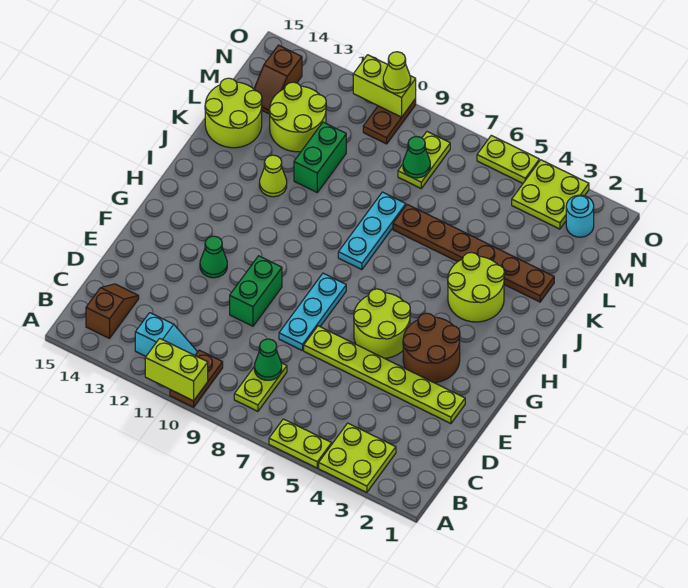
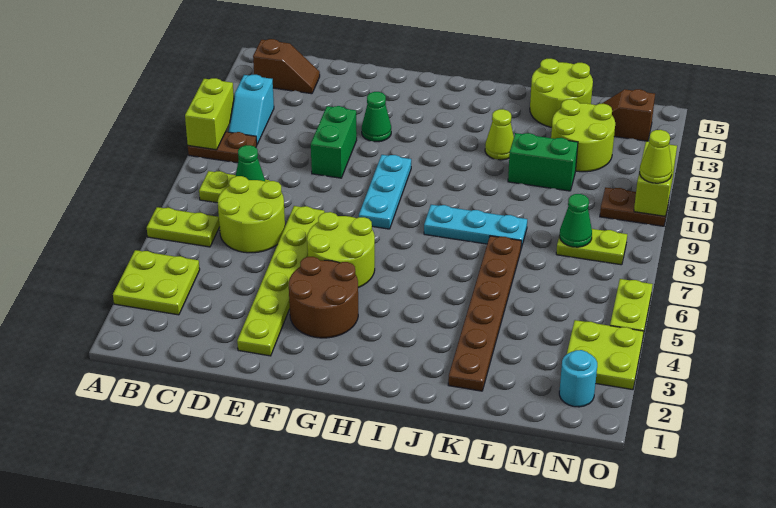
lime plate A5:A6 level 1 -> lime plate A6:B6 level 1
cyan plate E8:G8 level 1 -> cyan plate G8:G10 level 1
green brick E10:F10 level 1 -> green brick E10:E11 level 1
lime round brick I3:J4 level 1 -> lime round brick C6:D7 level 1

